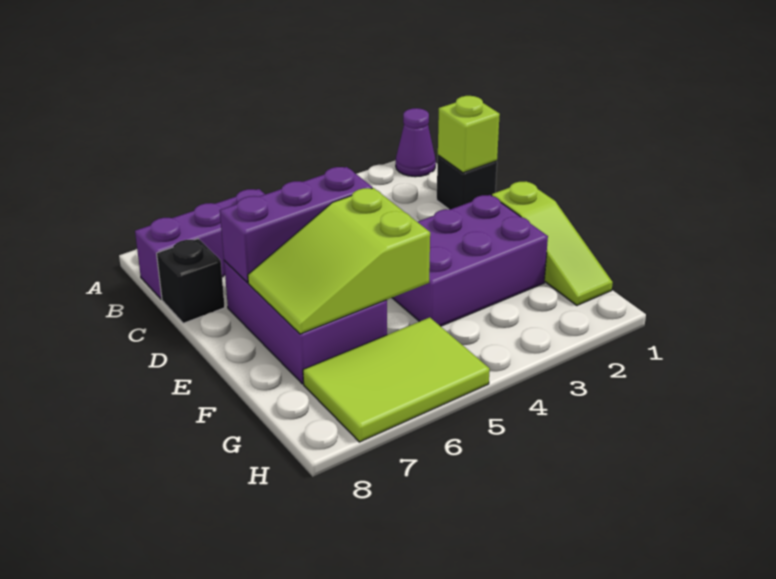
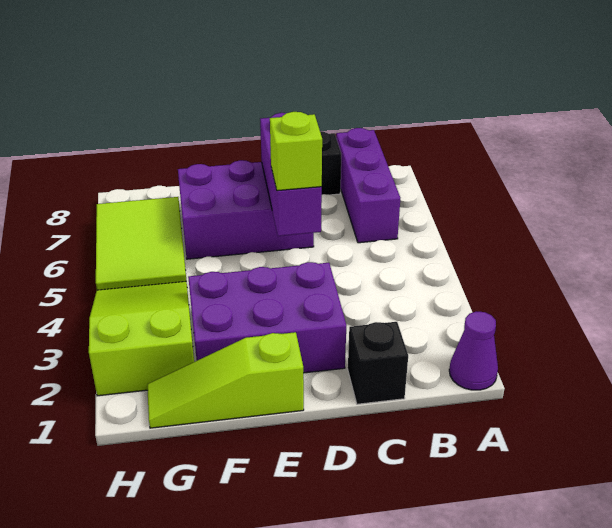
lime brick C1 level 2 -> lime brick D5 level 3
purple brick E2:F4 level 1 -> purple brick D2:F3 level 1
lime slope E5:F7 level 2 top 5 -> lime slope G2:H4 level 1 top 2

